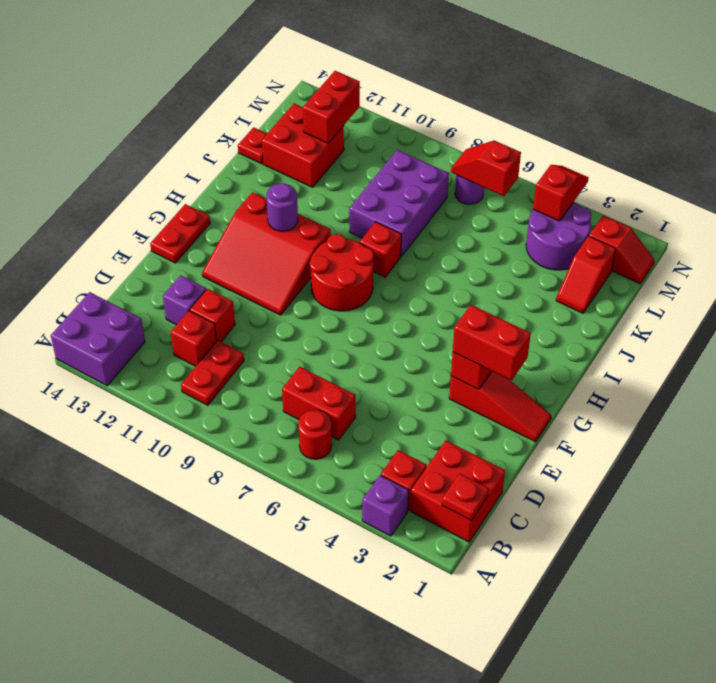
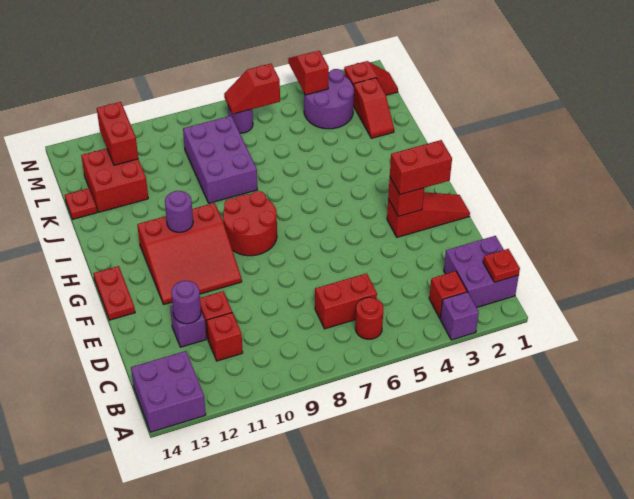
red brick B1:C2 level 1 -> purple brick B1:C2 level 1
red plate B10:C10 level 1 -> none
none -> purple round brick D12 level 2
red brick I8 level 1 -> none

